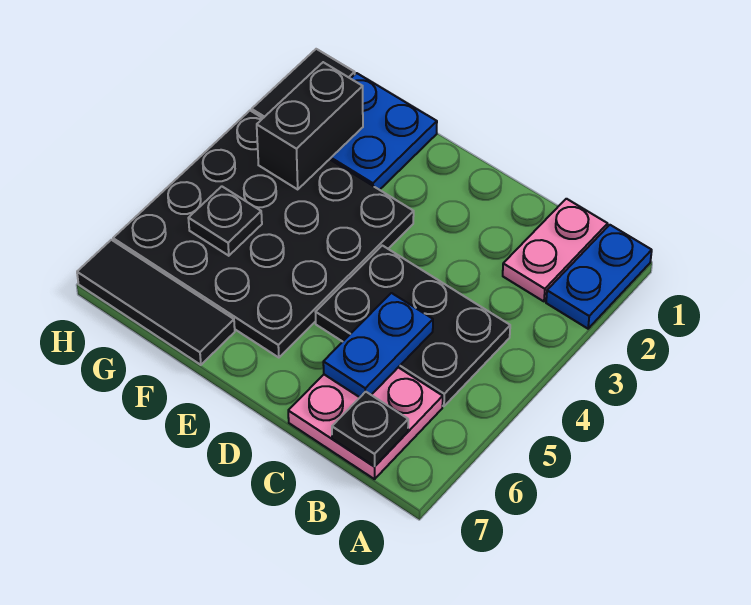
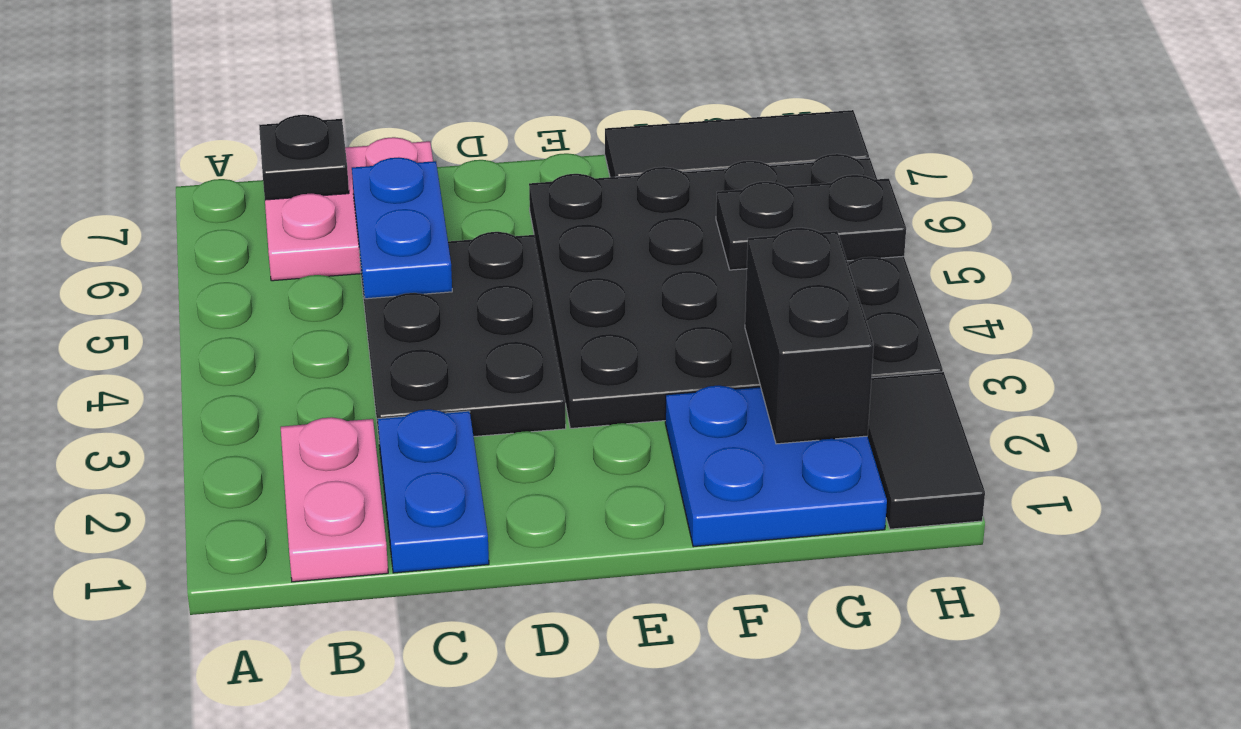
blue plate A1:A2 level 1 -> blue plate C1:C2 level 1
black plate B4:D5 level 1 -> black plate C3:D5 level 1
black plate G5 level 2 -> black plate G5:H5 level 2

